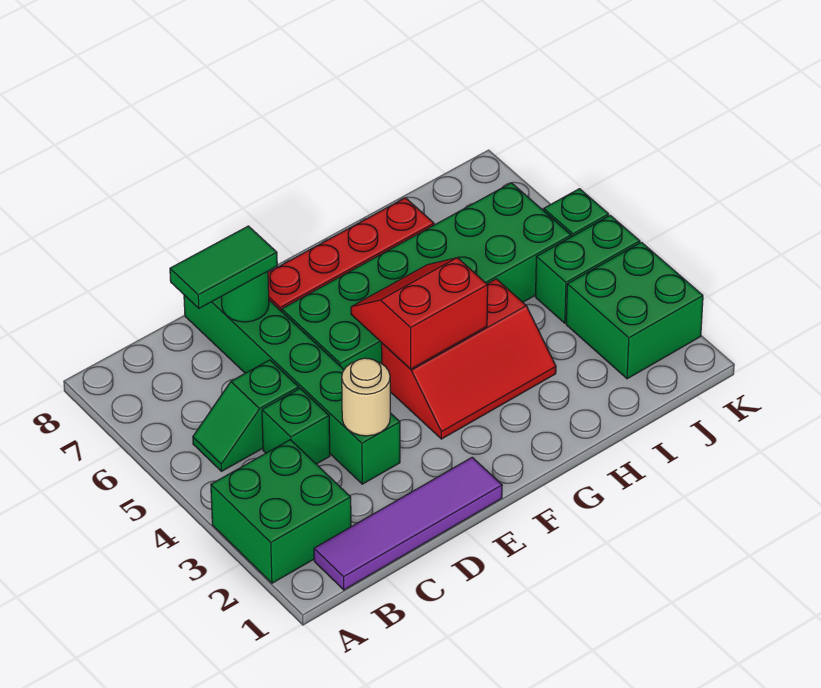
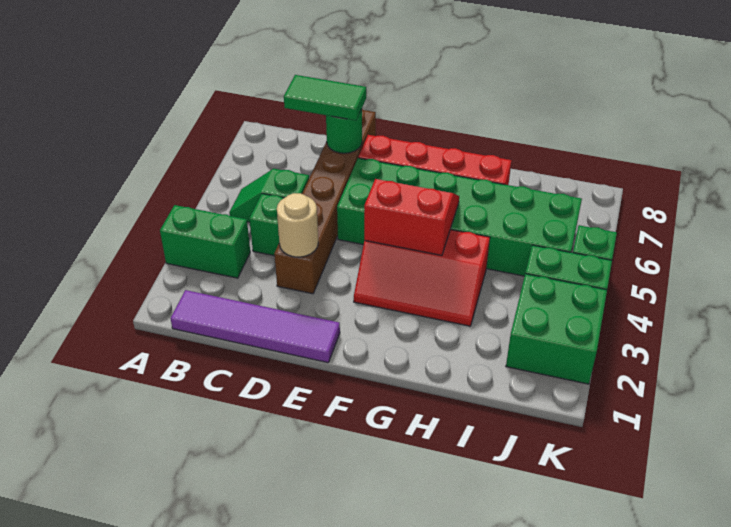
green brick A2:B3 level 1 -> green brick A3:B3 level 1
green brick D3:D8 level 1 -> brown brick D3:D8 level 1

